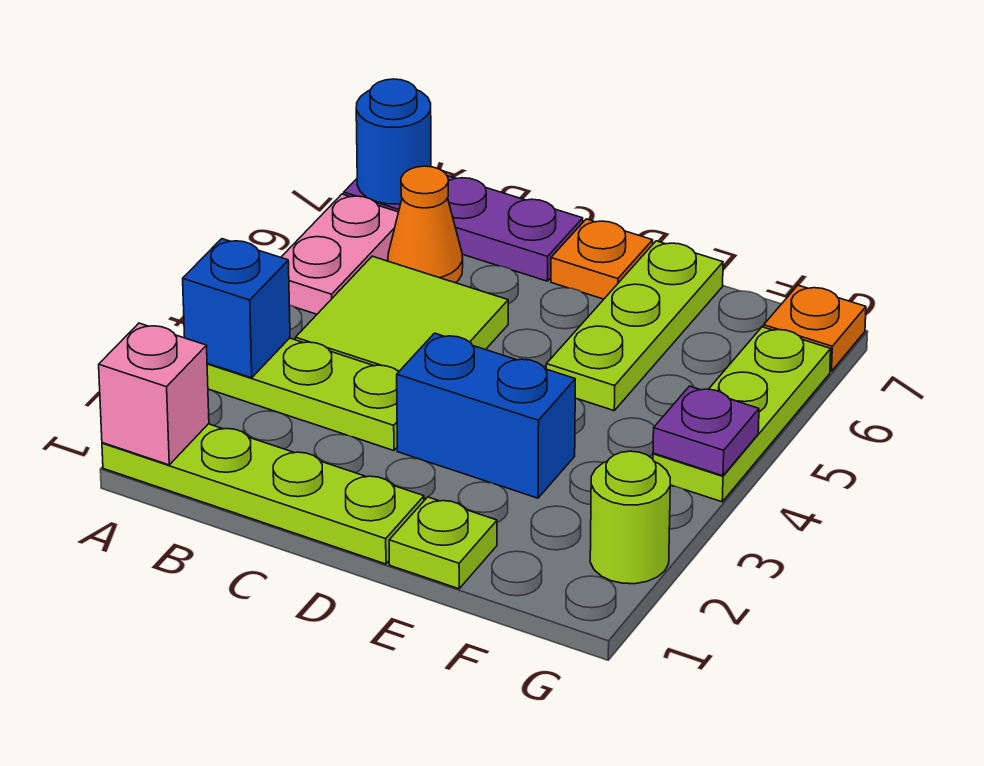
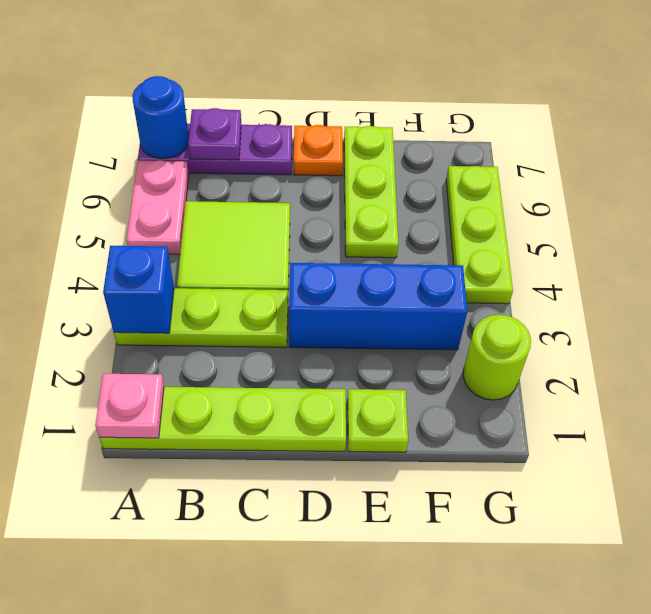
pink brick A1 level 2 -> pink plate A1 level 2
orange cone B6 level 1 -> none
blue brick D3:E3 level 1 -> blue brick D3:F3 level 1
purple plate G4 level 2 -> purple plate B7 level 2
orange plate G7 level 1 -> none

